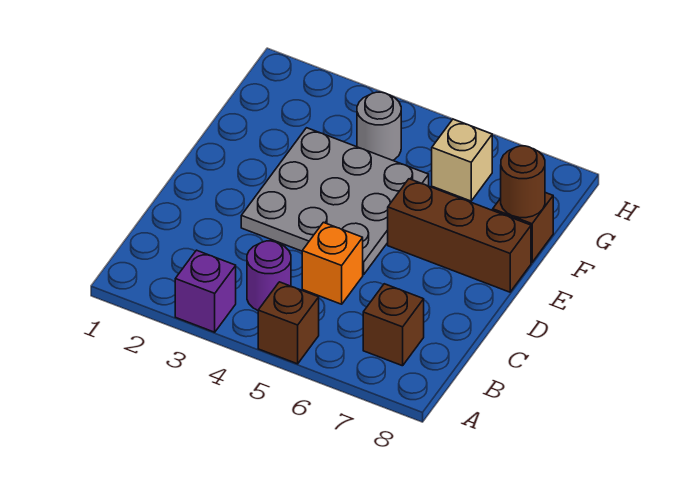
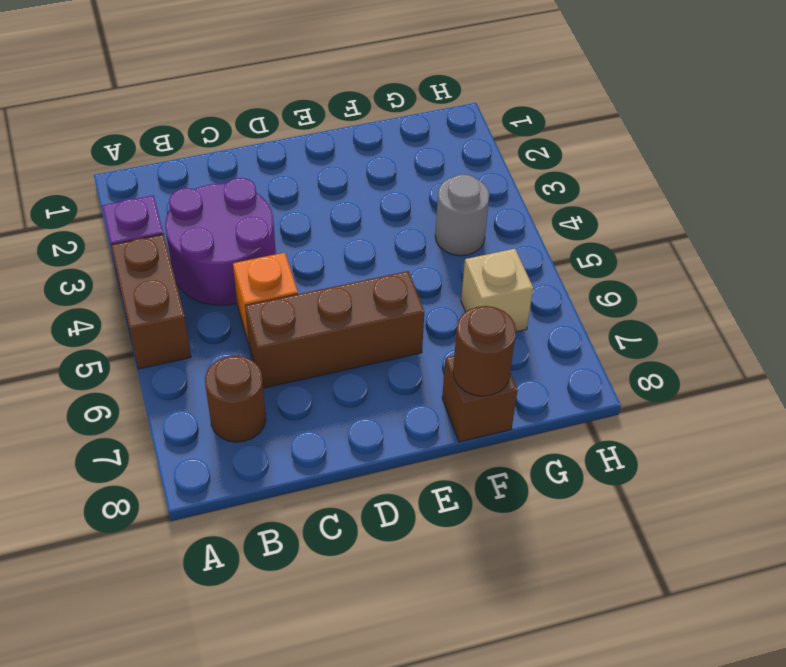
brown brick A5 level 1 -> brown brick A4:A5 level 1
purple round brick B4 level 1 -> purple round brick B3:C4 level 1
brown brick B7 level 1 -> brown round brick B7 level 1
grey plate D3:F5 level 1 -> none
brown brick E6:E8 level 1 -> brown brick C6:E6 level 1

